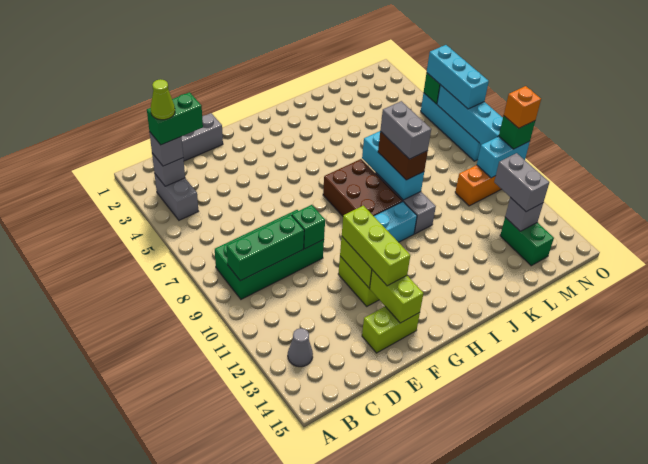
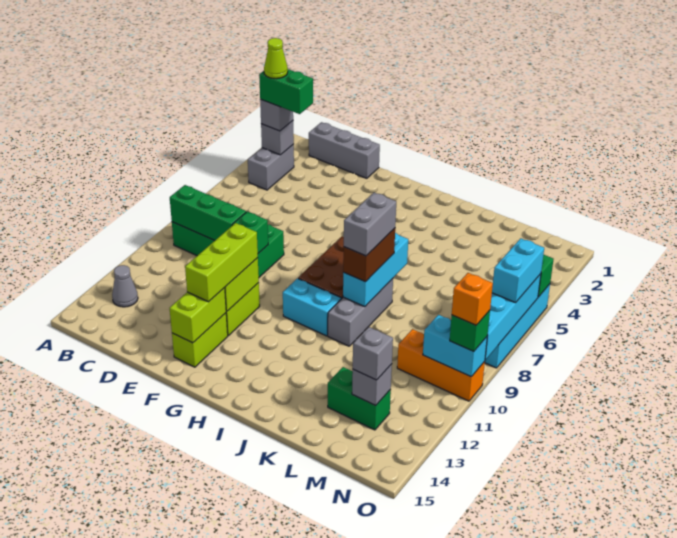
lime brick E14:F14 level 1 -> lime brick F13:F14 level 1
grey brick M12:M13 level 3 -> grey brick M13 level 3
green brick M13:M14 level 1 -> green brick L13:M13 level 1
cyan brick O5:O7 level 3 -> cyan brick O6:O7 level 3

